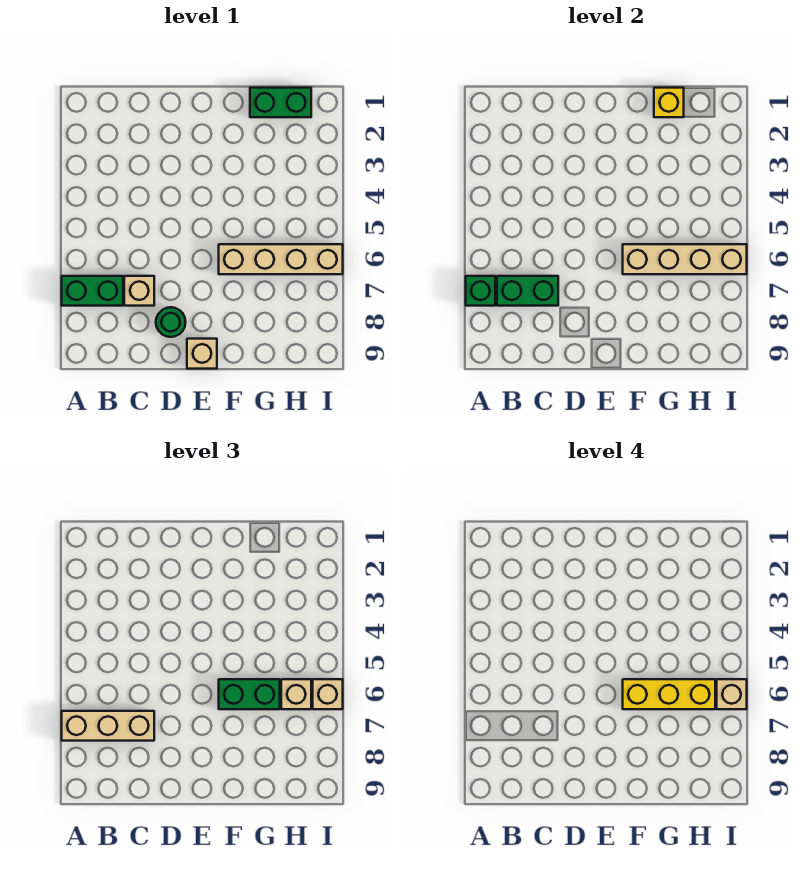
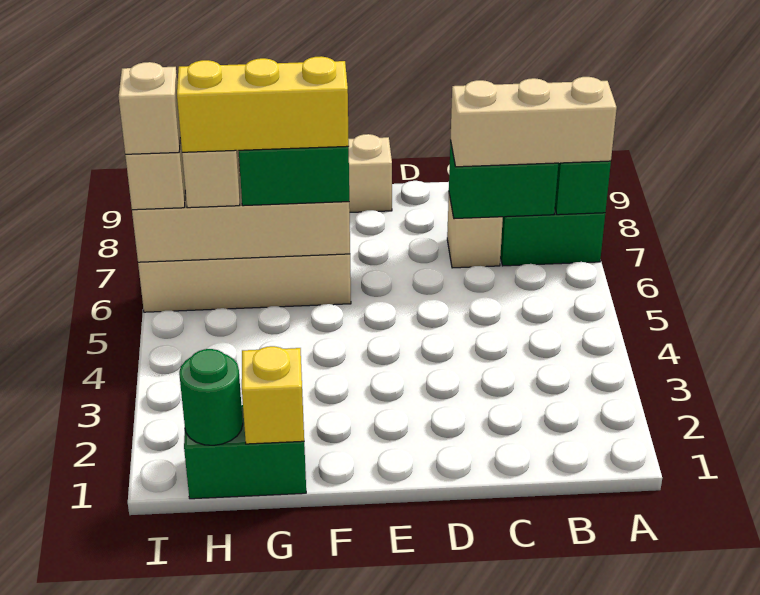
green round brick D8 level 1 -> green round brick H1 level 2

